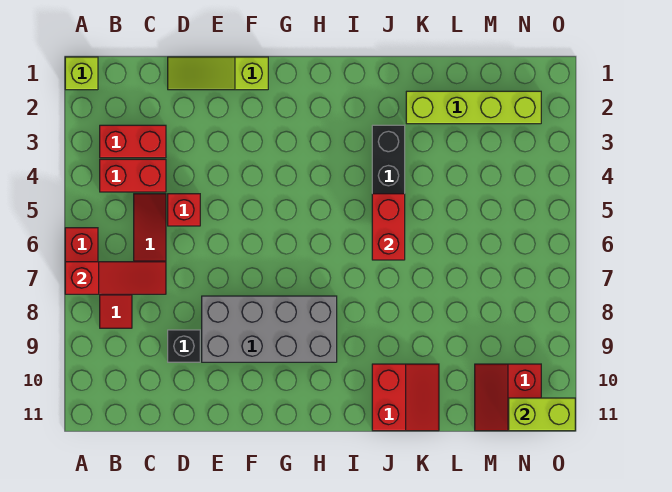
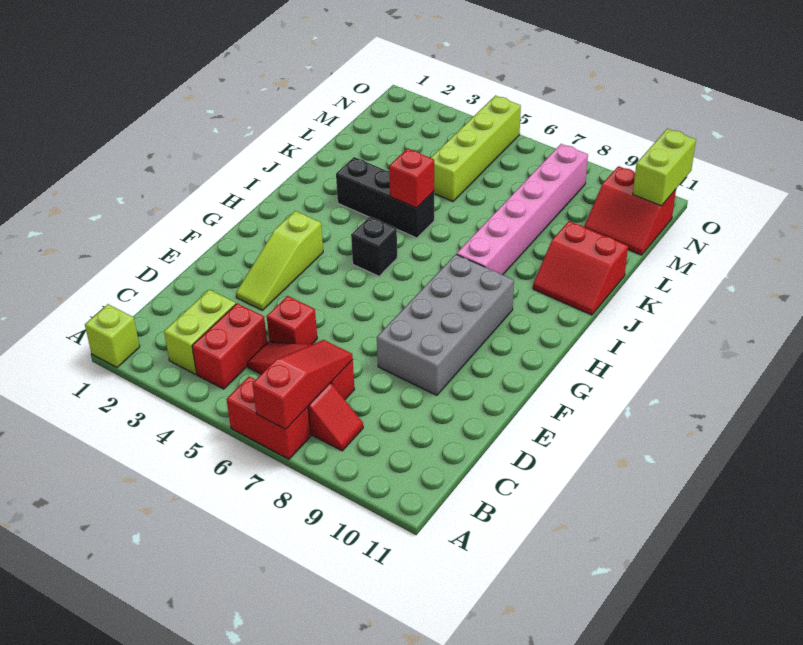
red brick B3:C3 level 1 -> lime brick B3:C3 level 1
lime slope D1:F1 level 1 top F -> lime slope E3:G3 level 1 top G
black brick D9 level 1 -> black brick H5 level 1
none -> pink brick I8:N8 level 1
red brick J5:J6 level 2 -> red brick J5 level 2
red slope J10:K11 level 1 top J -> red slope J10:K11 level 1 top K
lime brick K2:N2 level 1 -> lime brick L5:O5 level 1

